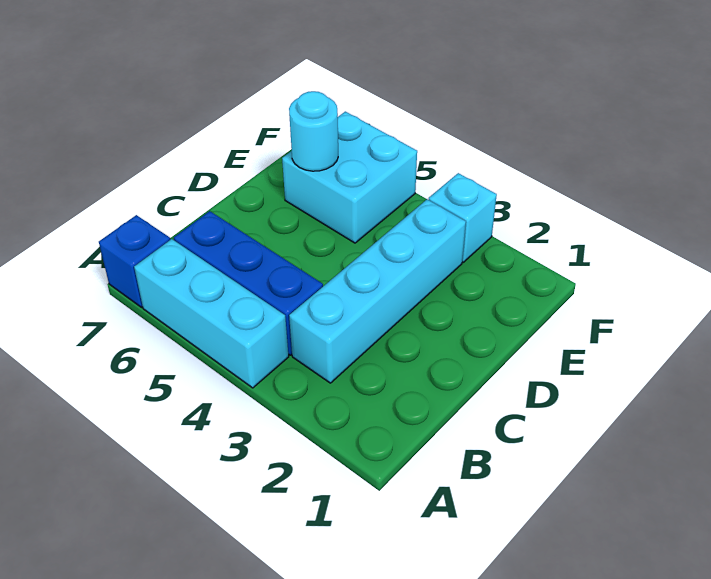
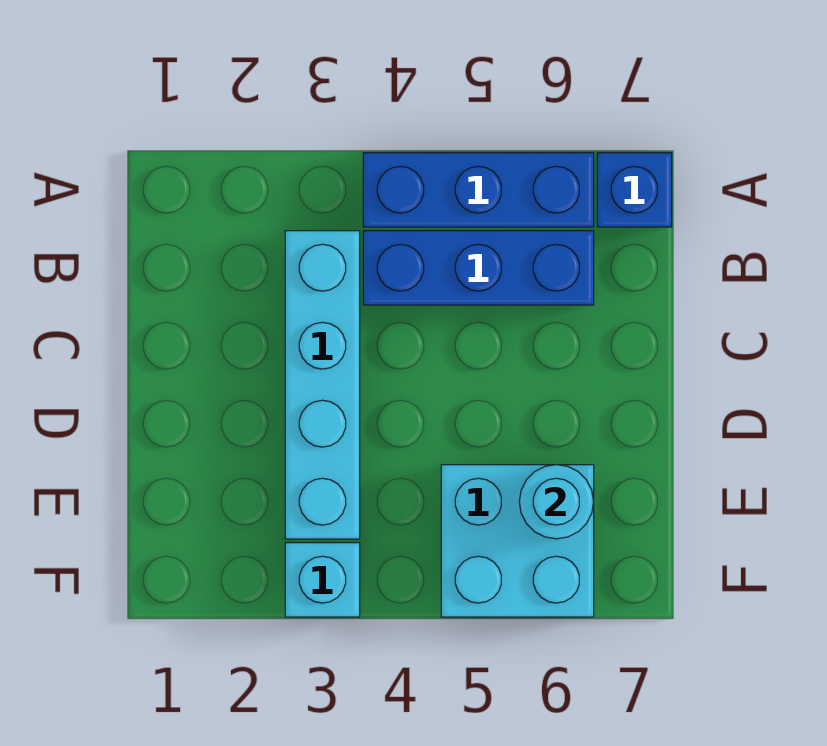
cyan brick A4:A6 level 1 -> blue brick A4:A6 level 1

